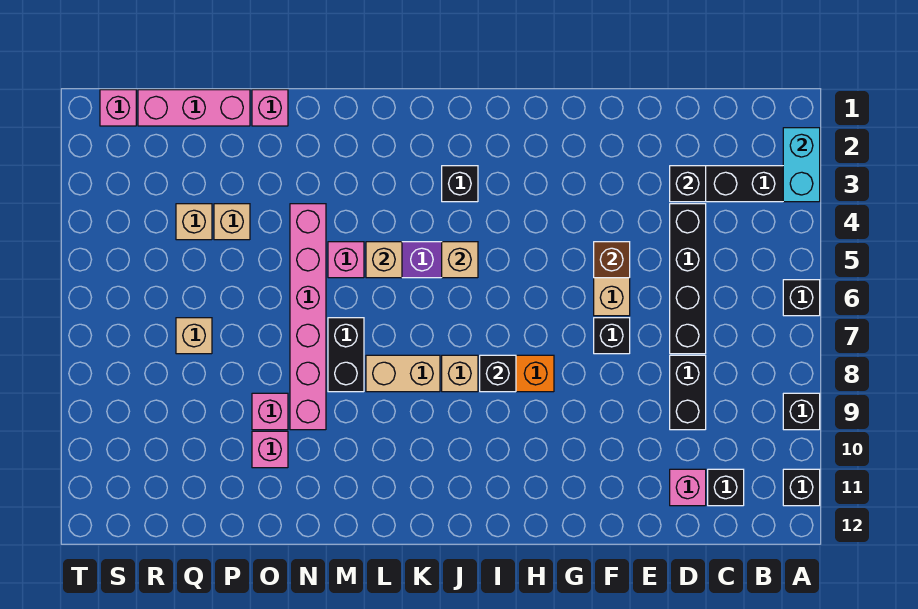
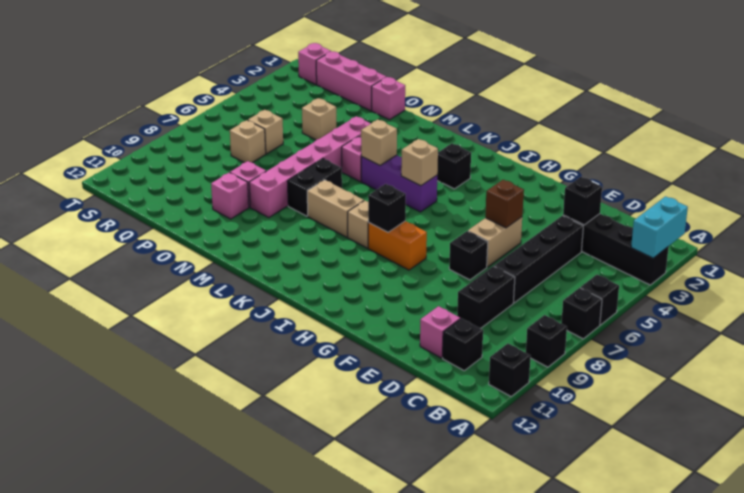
none -> black brick A7 level 1
tan brick Q4 level 1 -> tan brick Q6 level 1

